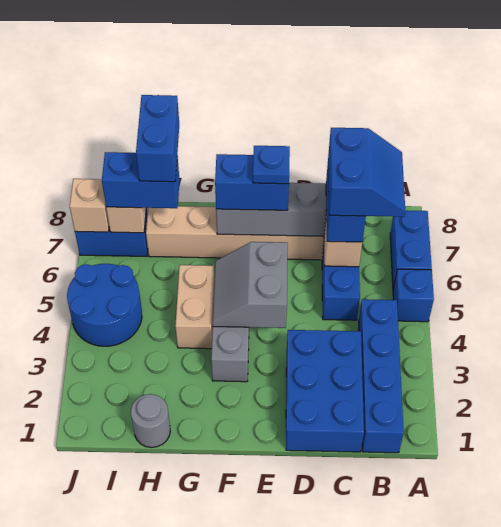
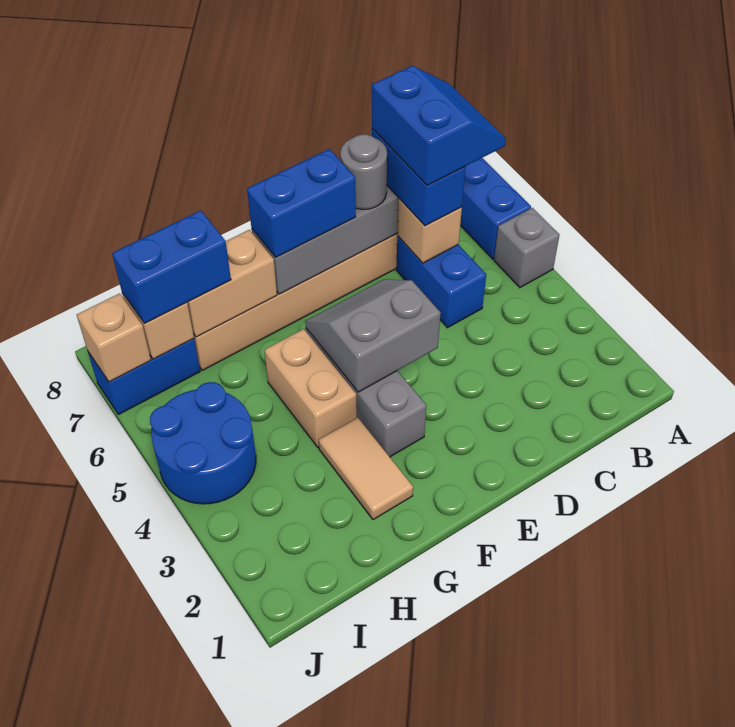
blue brick A5 level 1 -> grey brick A5 level 1
blue brick B1:B4 level 1 -> none
blue brick C1:D3 level 1 -> none
grey slope E4:F5 level 2 top E -> grey slope E4:F5 level 2 top 4
blue plate E7 level 4 -> none
none -> tan tile G2:G3 level 1
none -> tan brick G7:H7 level 2
grey round brick H1 level 1 -> grey round brick D7 level 3
blue brick H7:H8 level 4 -> none

